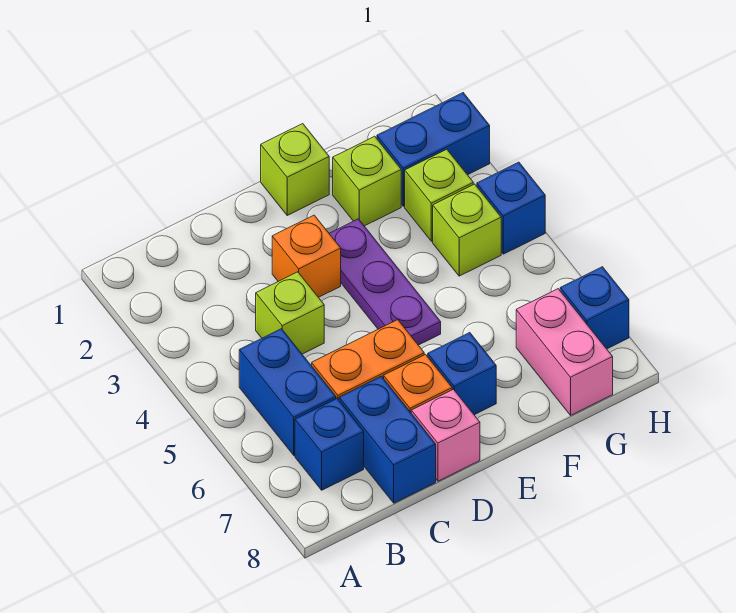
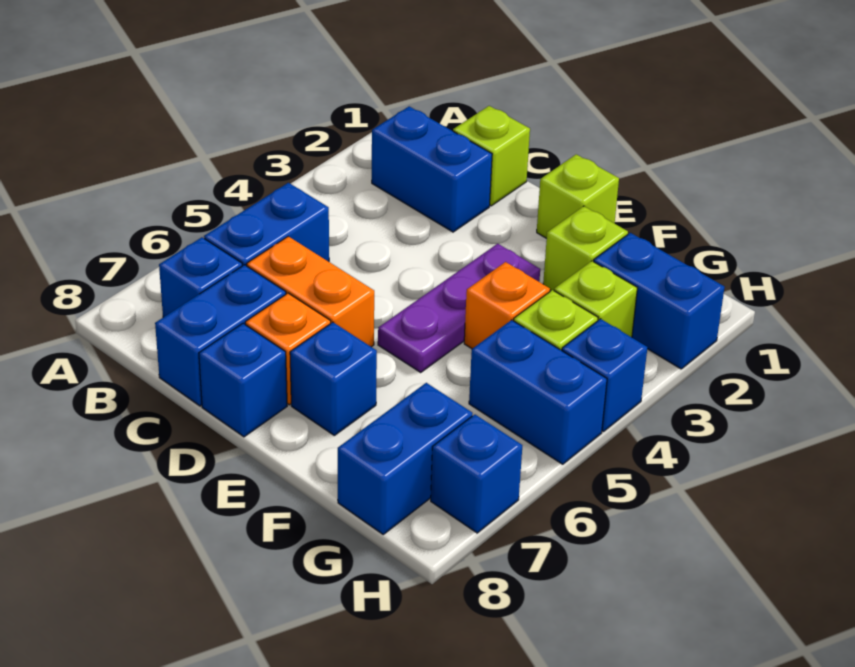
none -> blue brick B2:C2 level 1
lime brick C4 level 1 -> lime brick C1 level 1
orange brick D3 level 1 -> orange brick F4 level 1
pink brick D8 level 1 -> blue brick D8 level 1
none -> blue brick G5:H5 level 1
pink brick G7:G8 level 1 -> blue brick G7:G8 level 1

